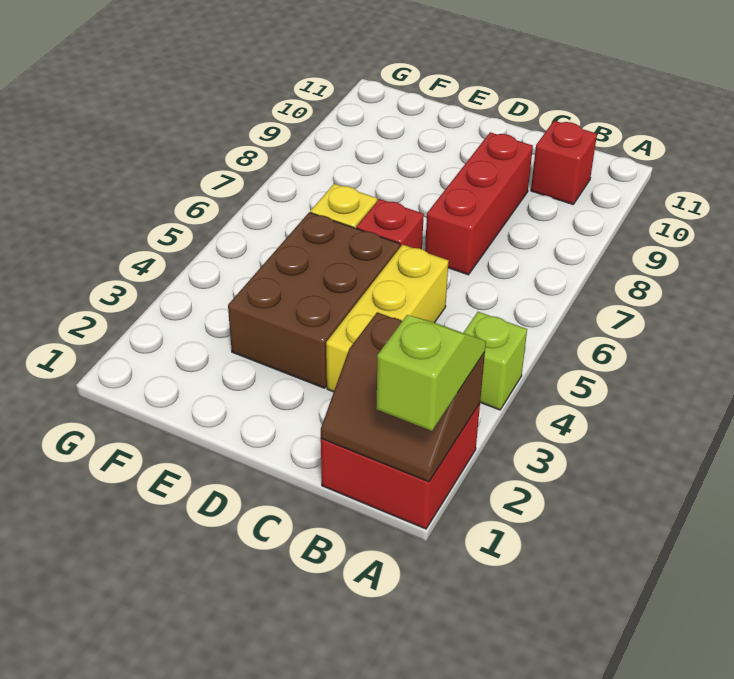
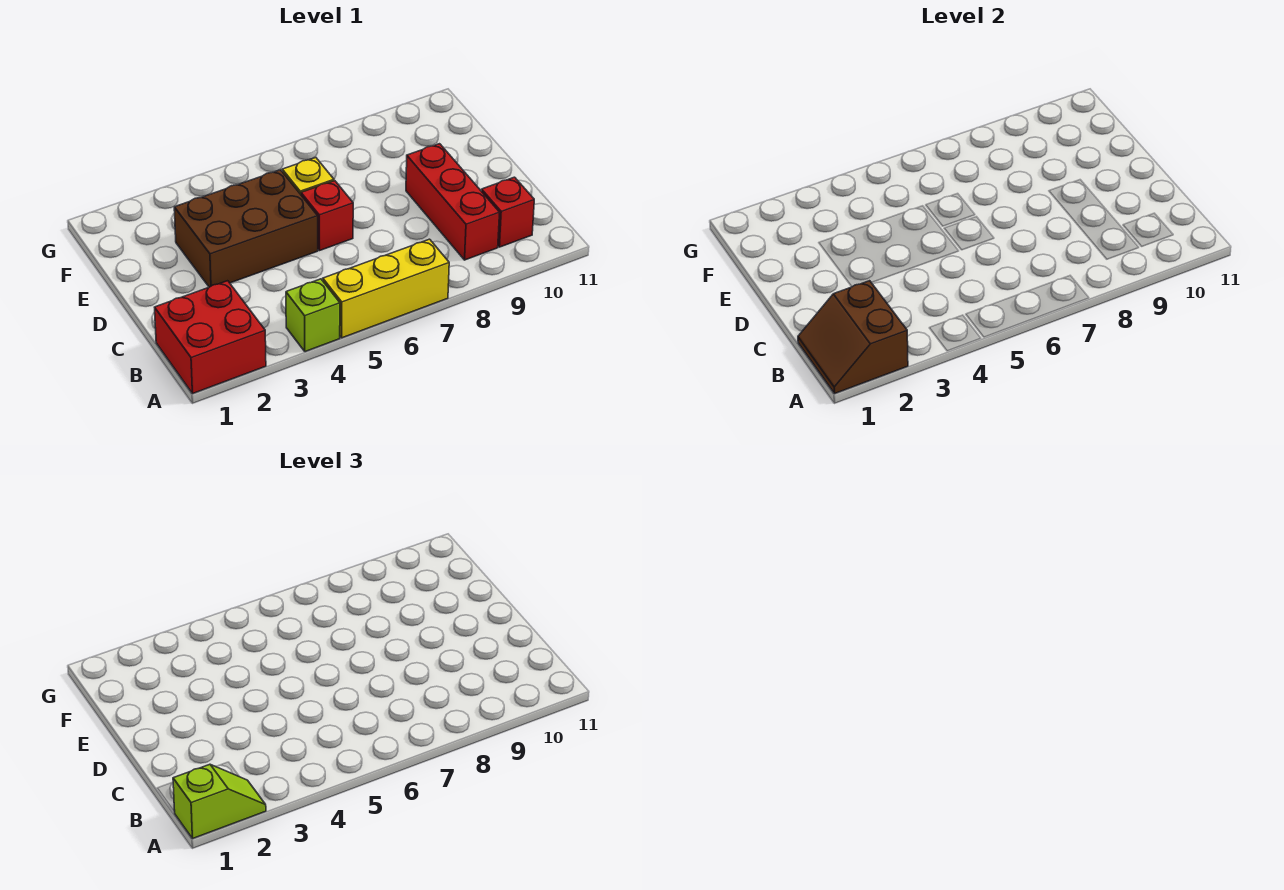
yellow brick C3:C5 level 1 -> yellow brick A5:A7 level 1
red brick C7:C9 level 1 -> red brick B9:D9 level 1

